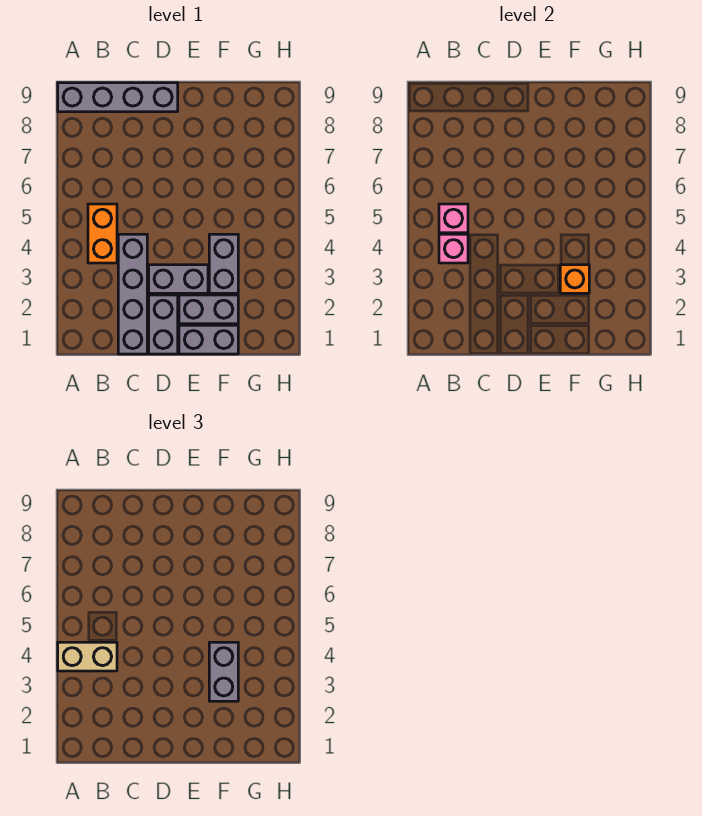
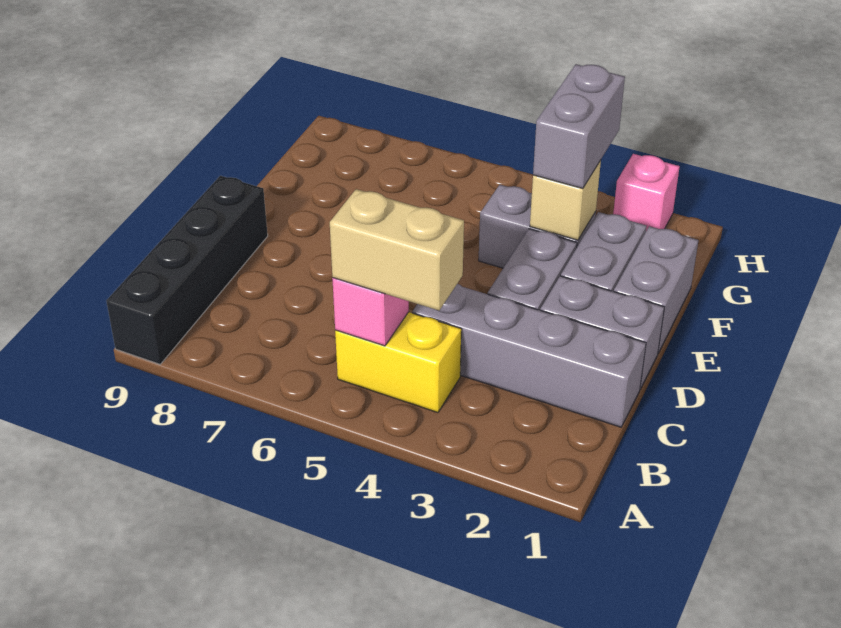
tan brick A4:B4 level 3 -> tan brick B4:B5 level 3
grey brick A9:D9 level 1 -> black brick A9:D9 level 1
orange brick B4:B5 level 1 -> yellow brick B4:B5 level 1
pink brick B4 level 2 -> pink brick H2 level 1
orange brick F3 level 2 -> tan brick F3 level 2
grey brick F3:F4 level 3 -> grey brick F3:G3 level 3

